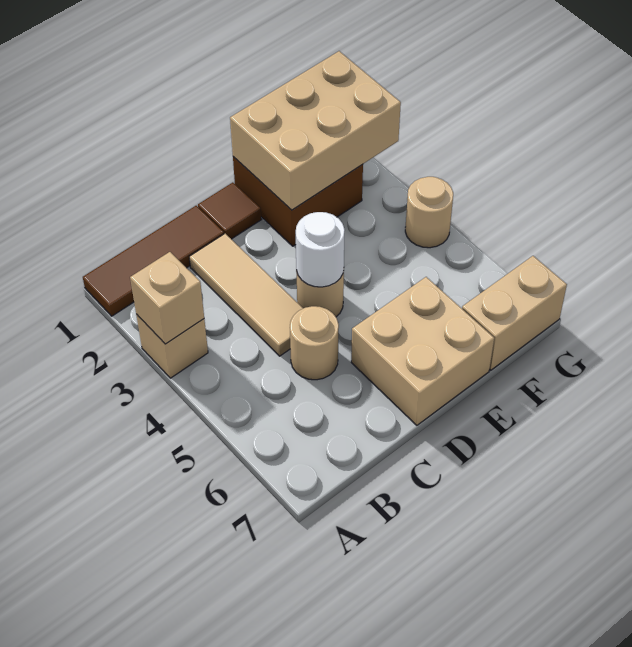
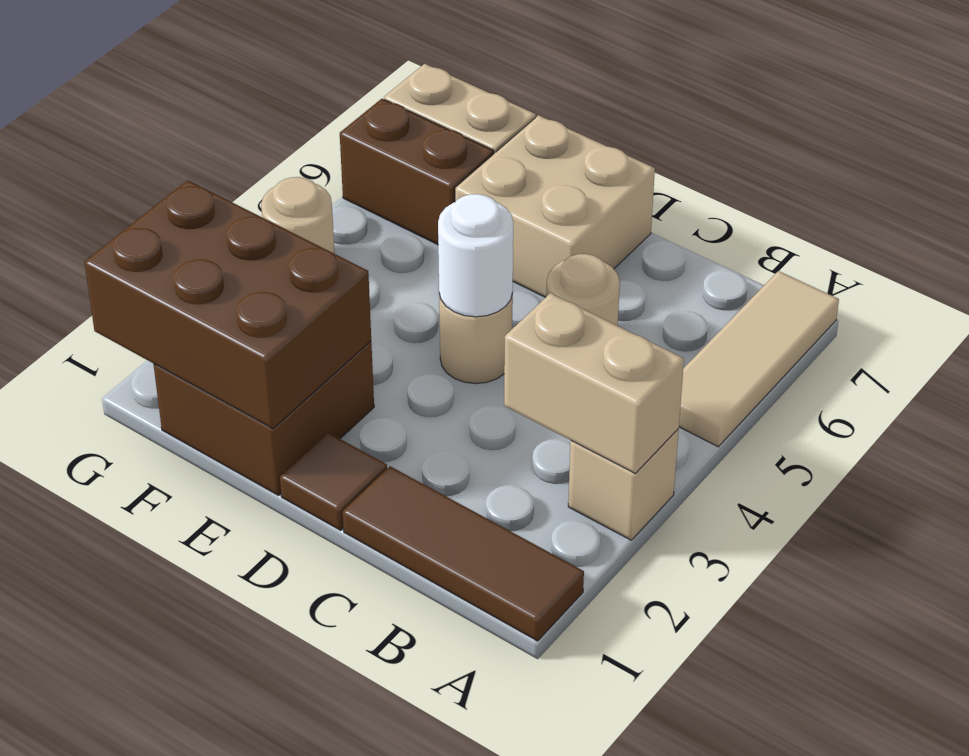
tan brick A3 level 2 -> tan brick A3:B3 level 2
tan tile C2:C4 level 1 -> tan tile A5:A7 level 1
tan brick E1:G2 level 2 -> brown brick E1:G2 level 2
none -> brown brick F6:G6 level 1

